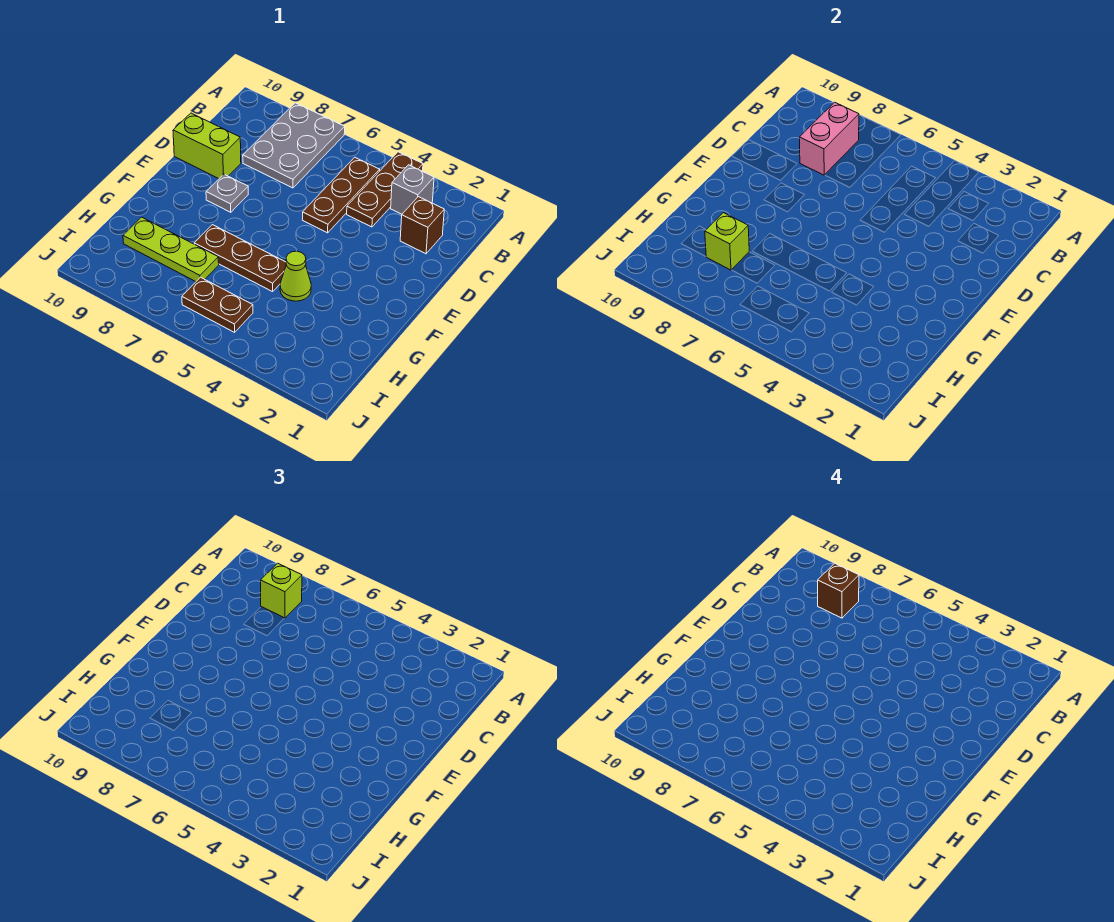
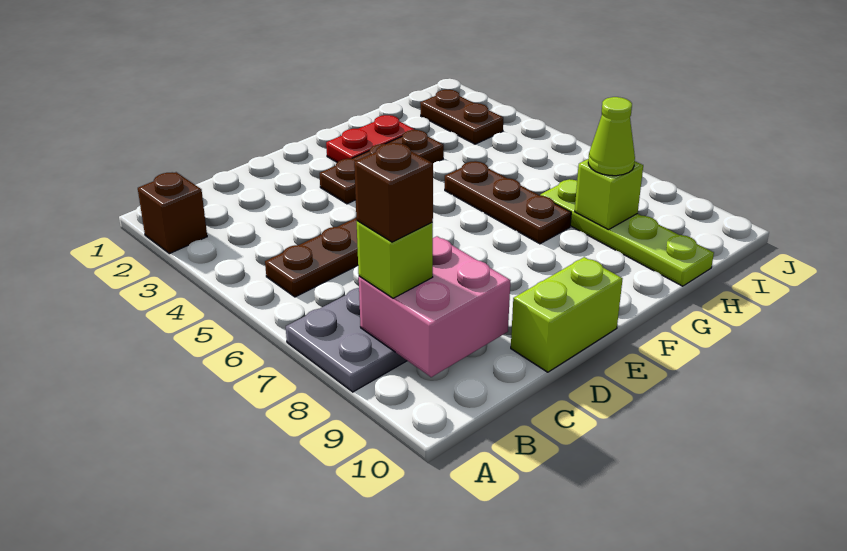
brown plate A4:C4 level 1 -> brown plate E3:G3 level 1
grey brick B3 level 1 -> none
pink brick B8:C8 level 2 -> pink brick B8:C9 level 2
brown brick C2 level 1 -> brown brick A2 level 1
lime brick D9:D10 level 1 -> lime brick D10:E10 level 1
grey plate E8 level 1 -> none
none -> red plate F2:G2 level 1
lime cone G4 level 1 -> lime cone H8 level 3
lime plate H7:H9 level 1 -> lime plate H7:H10 level 1
brown plate I5:I6 level 1 -> brown plate I2:I3 level 1

